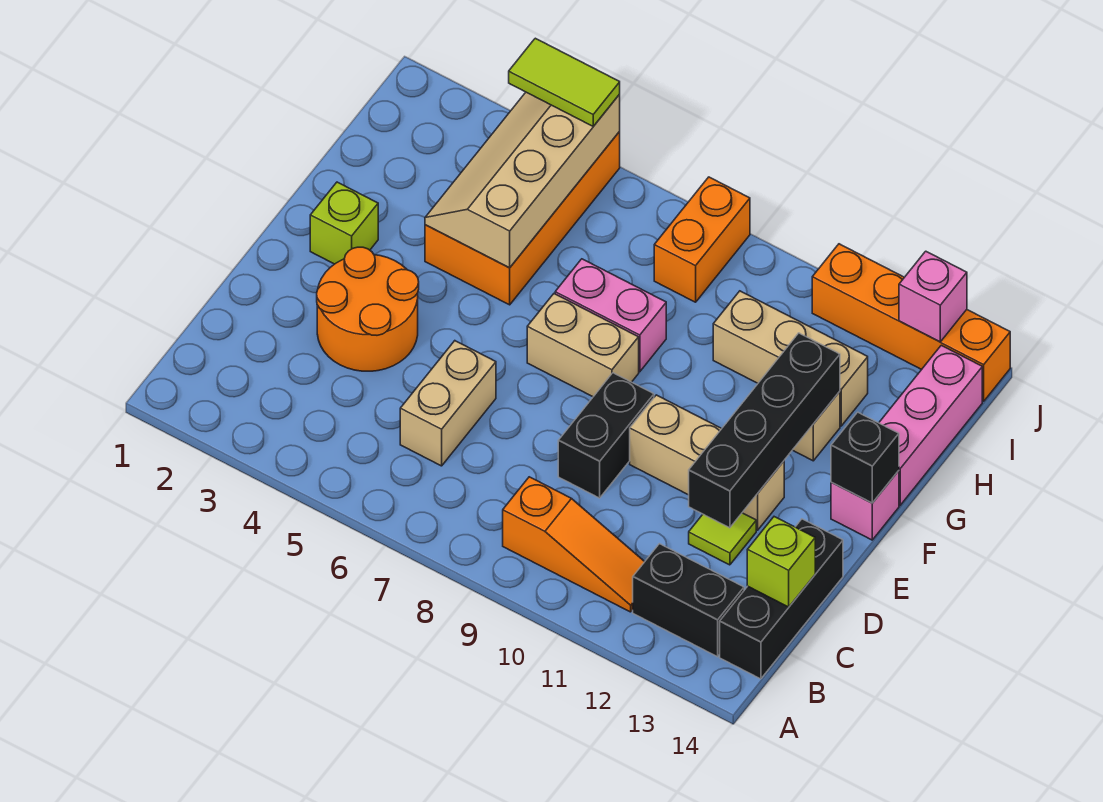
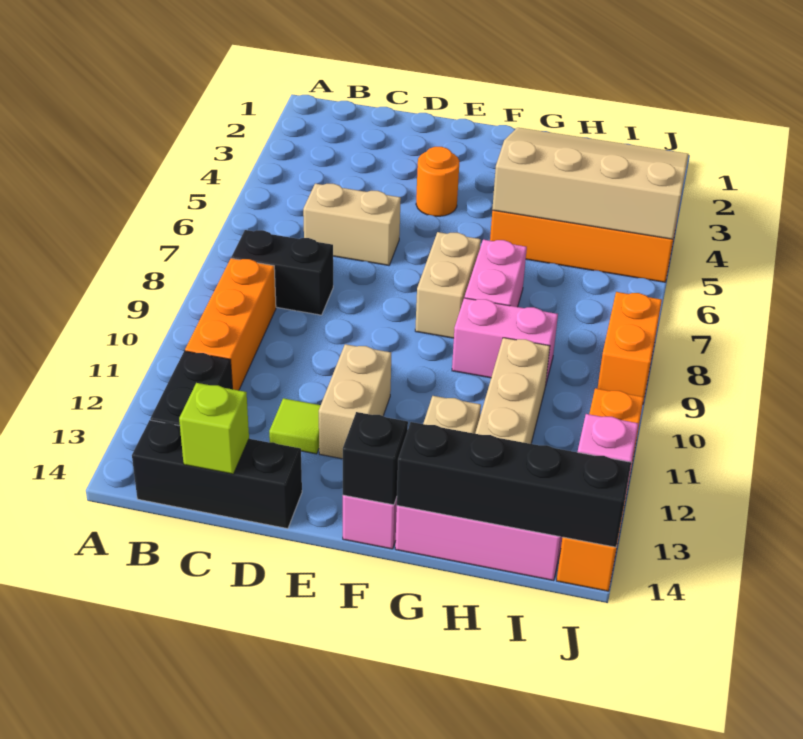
orange slope B9:B11 level 1 top 9 -> orange brick B9:B11 level 1
orange round brick D3:E4 level 1 -> orange round brick E4 level 1
black brick D9:E9 level 1 -> black brick B8:C8 level 1
black brick D12:G12 level 2 -> black brick G14:J14 level 2
tan brick E10:E12 level 1 -> tan brick E11:E12 level 1
lime brick F2 level 1 -> none
tan slope G4:J5 level 2 top 5 -> tan slope G3:J5 level 2 top 5
none -> pink brick G9:H9 level 1
orange brick I8:J8 level 1 -> orange brick J8:J9 level 1
lime tile J4:J5 level 3 -> none

